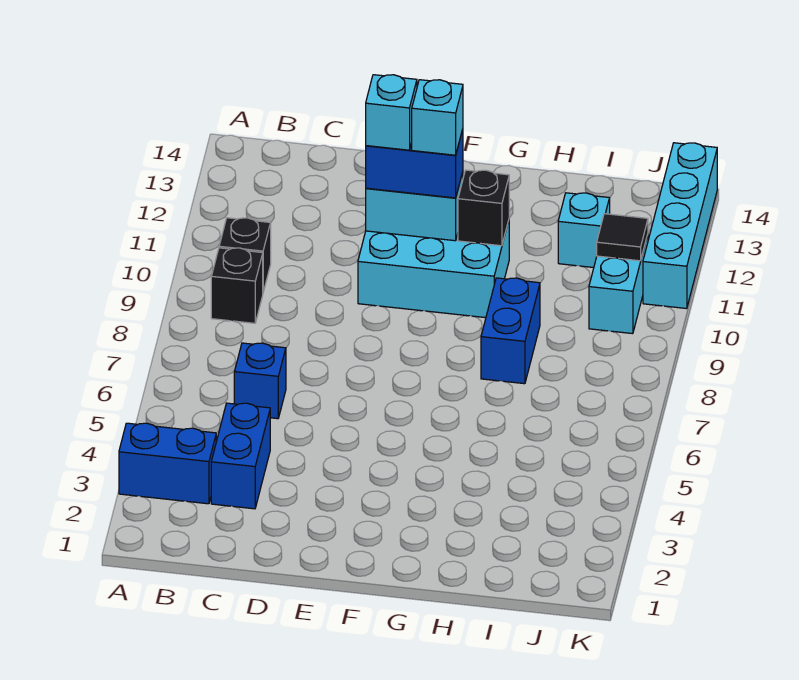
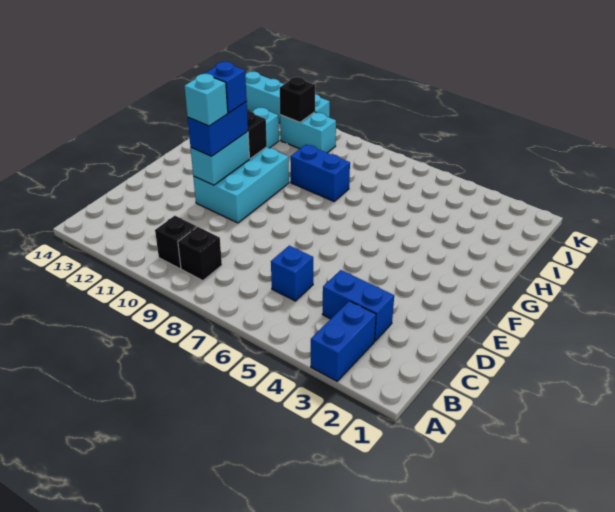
cyan brick F11 level 4 -> blue brick F11 level 4
black tile J11 level 2 -> black brick J11 level 2

